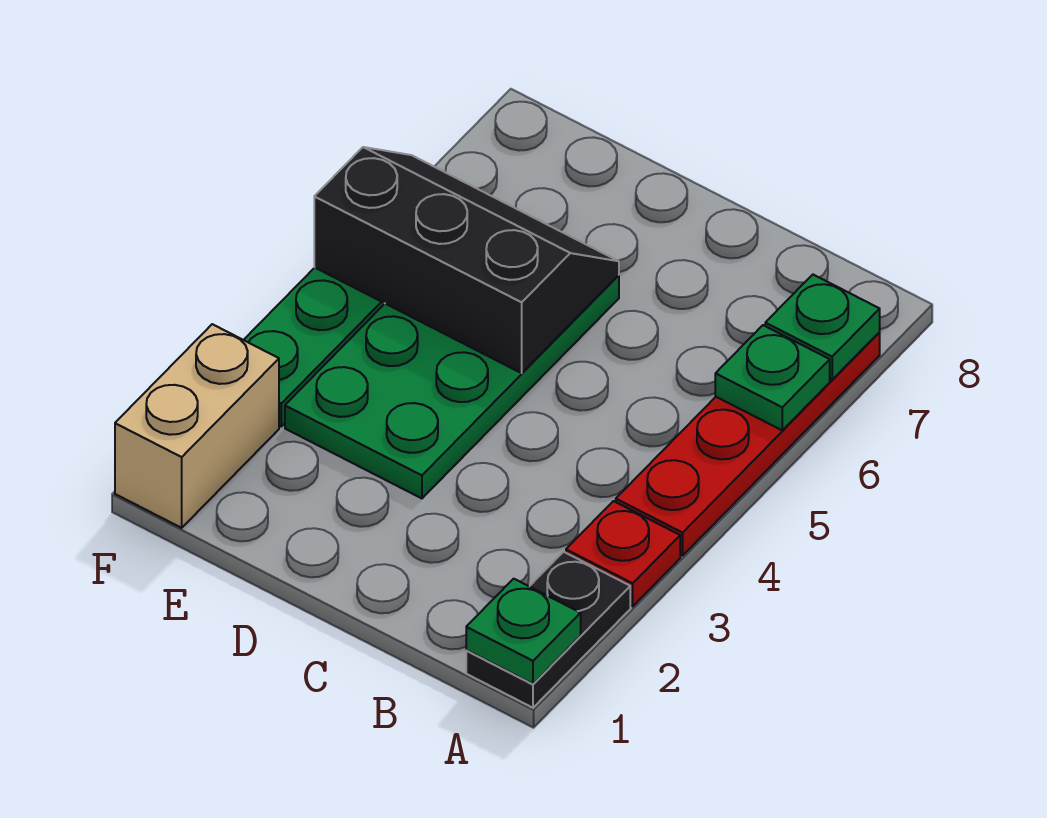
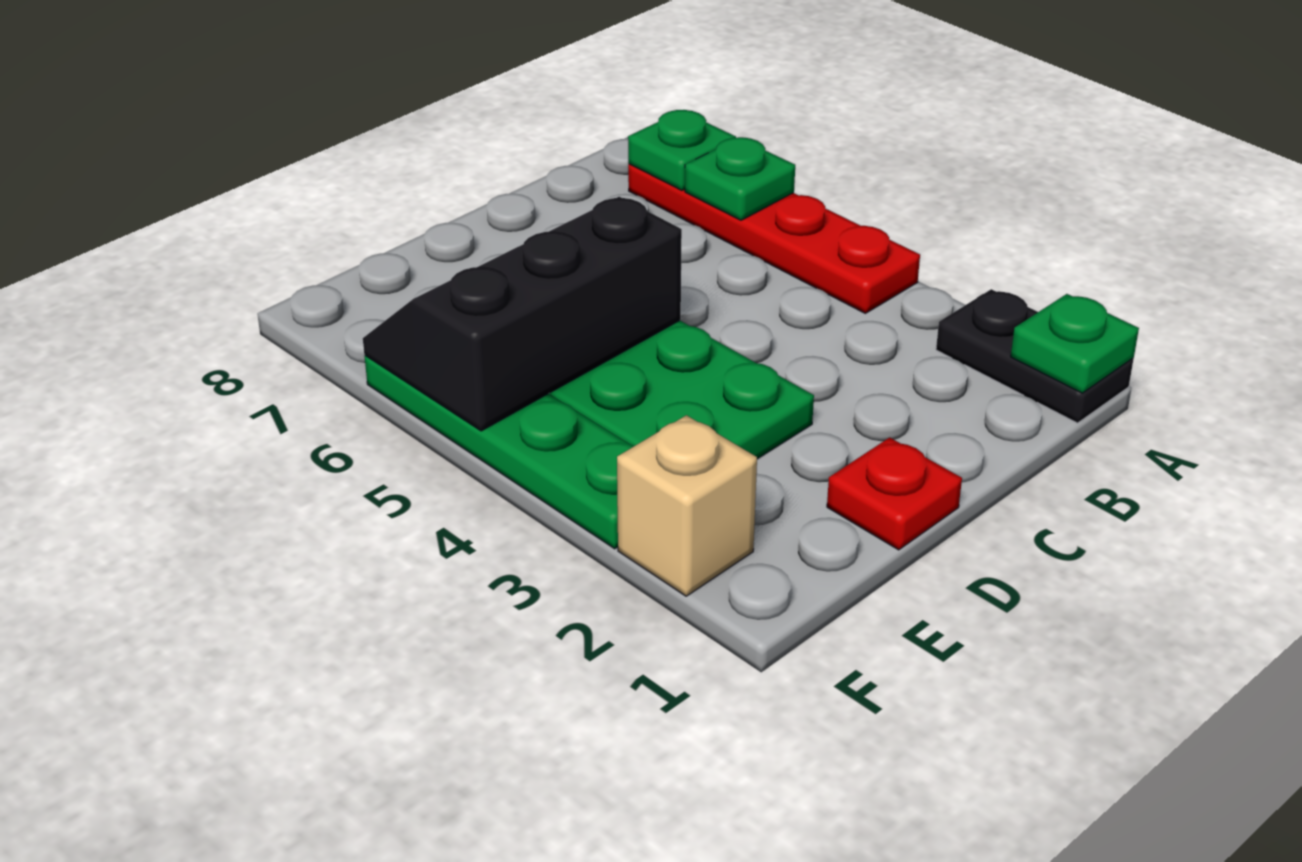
red plate A3 level 1 -> red plate D1 level 1
tan brick F1:F2 level 1 -> tan brick F2 level 1

